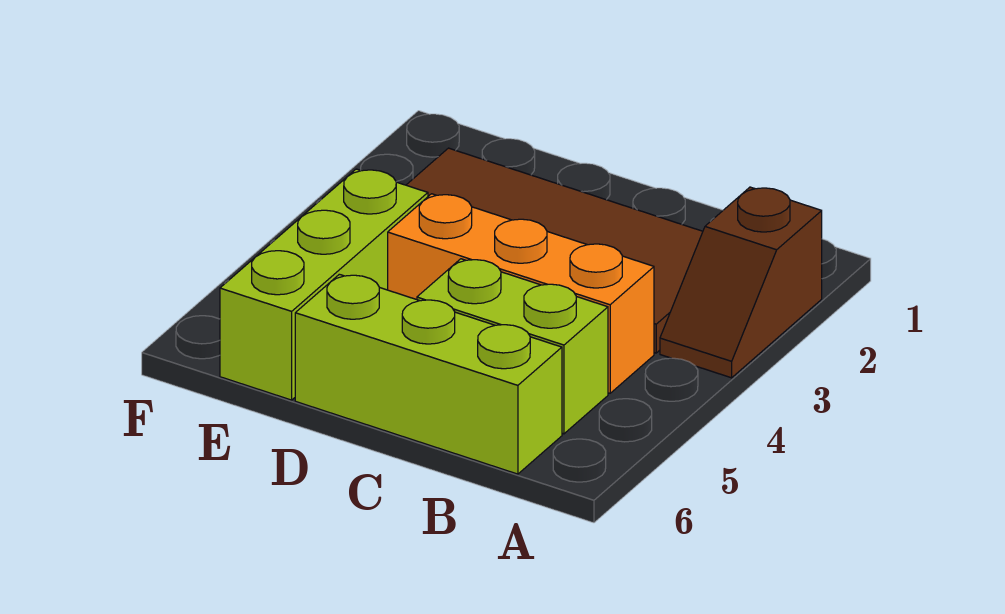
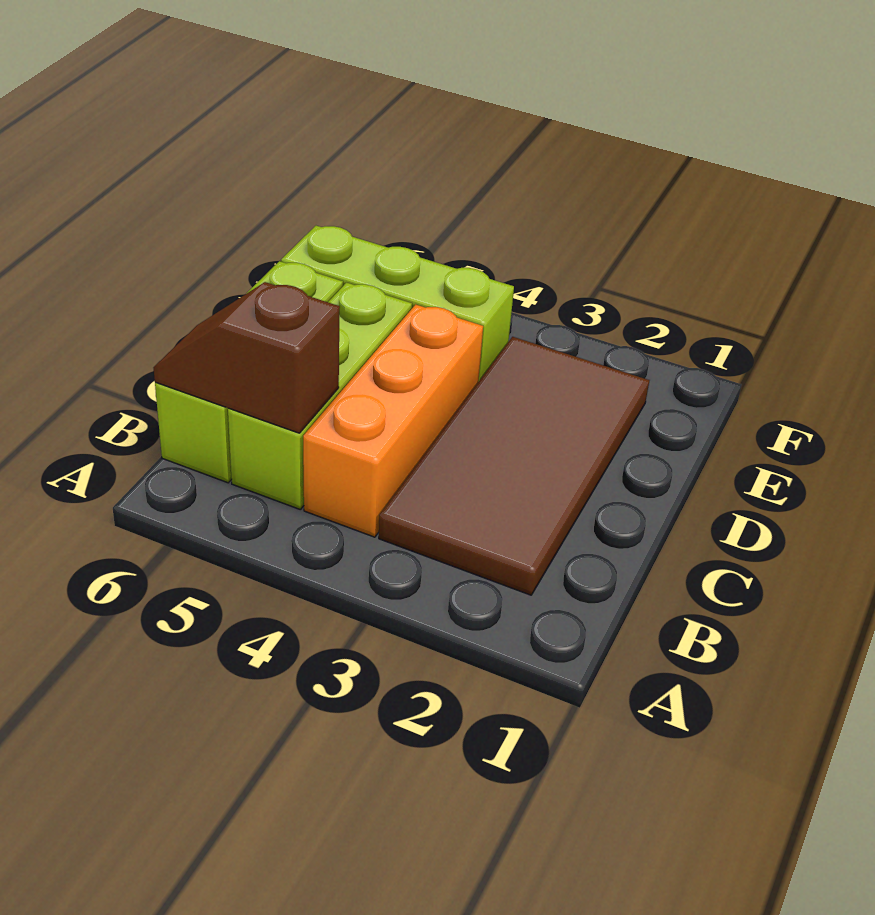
brown slope A2:A3 level 1 top 2 -> brown slope B5:B6 level 2 top 5
lime brick B5:C5 level 1 -> lime brick B5:D5 level 1

